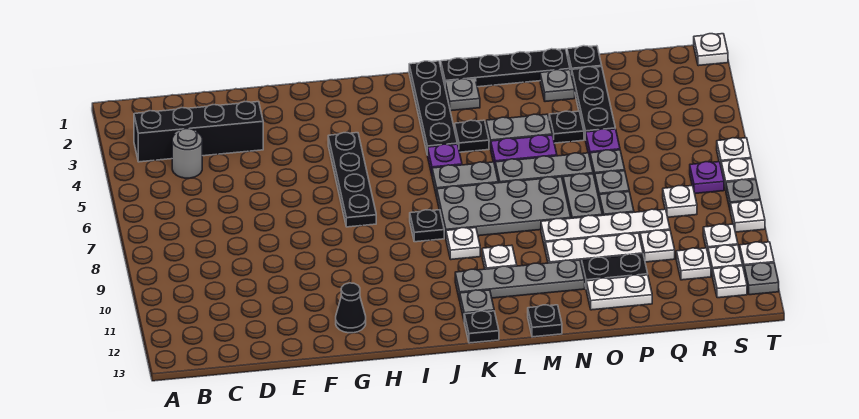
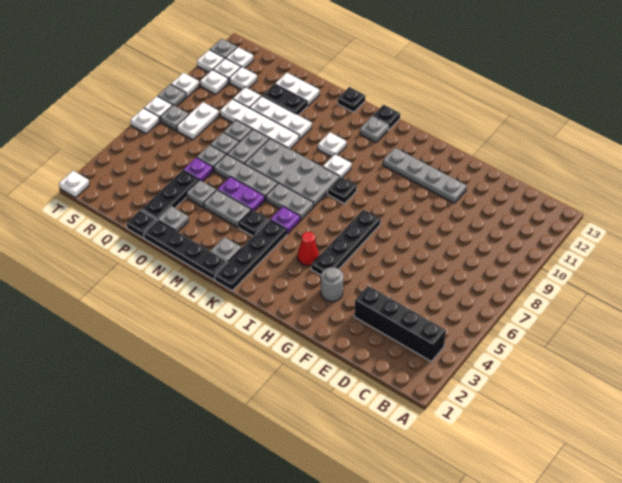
grey round brick C4 level 1 -> grey round brick G3 level 1
black cone G12 level 1 -> none
none -> red cone I4 level 1
grey plate K11:N11 level 1 -> grey plate F11:I11 level 1
black plate O4 level 1 -> grey plate O4 level 1
white plate R8 level 1 -> white plate R7:R8 level 1
purple plate S7 level 1 -> grey plate S7 level 1

